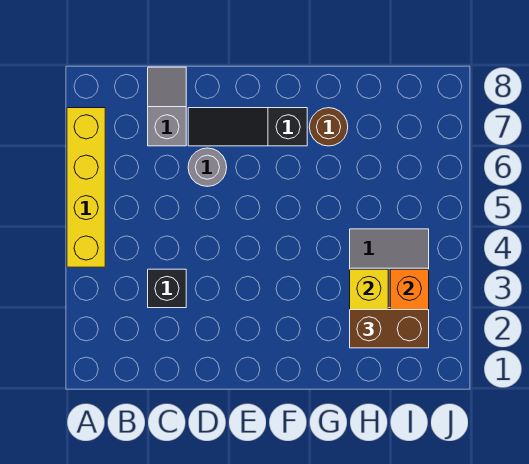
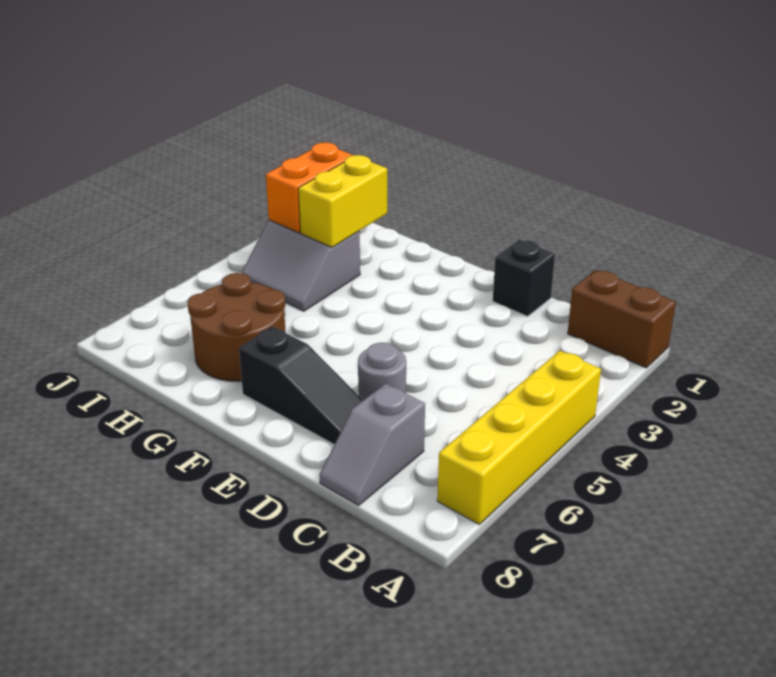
black brick C3 level 1 -> black brick D1 level 1
brown round brick G7 level 1 -> brown round brick G6:H7 level 1
brown brick H2:I2 level 3 -> brown brick A1:B1 level 1

